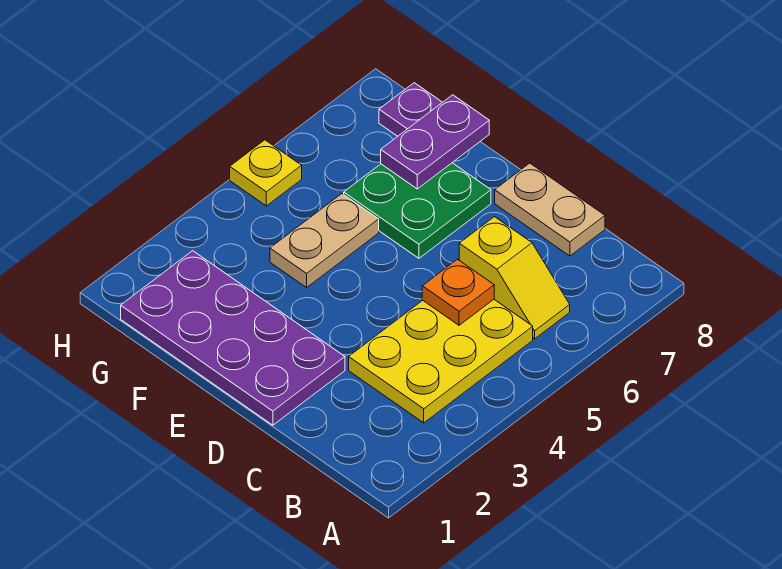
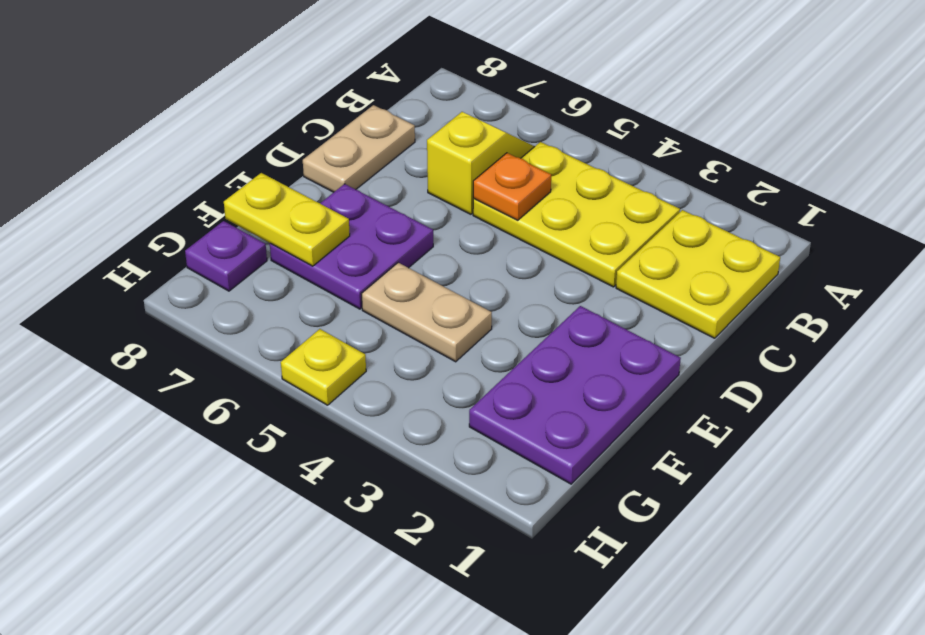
none -> yellow plate B1:C2 level 1
purple plate D1:G2 level 1 -> purple plate E1:G2 level 1
green plate E6:F7 level 1 -> purple plate E6:F7 level 1
purple plate F7:F8 level 2 -> yellow plate F7:F8 level 2

